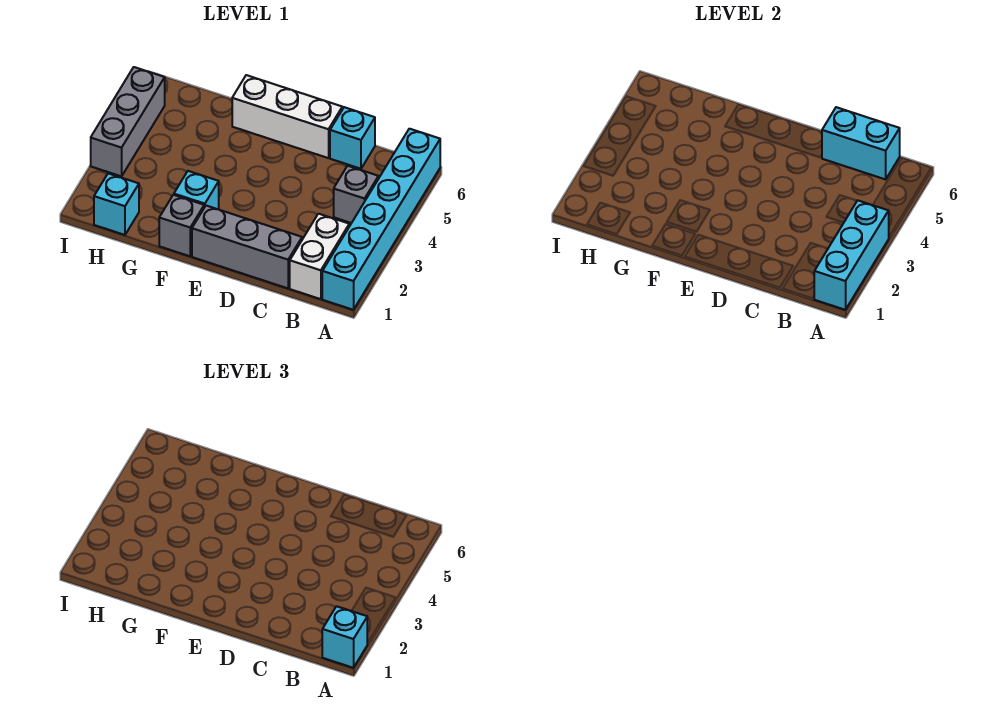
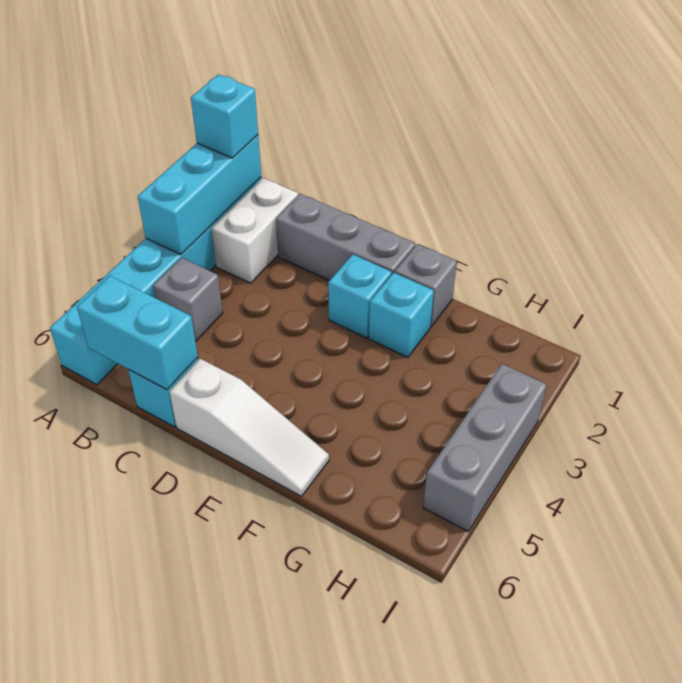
white brick D6:F6 level 1 -> white slope D6:F6 level 1 top D
cyan brick H1 level 1 -> cyan brick E2 level 1

